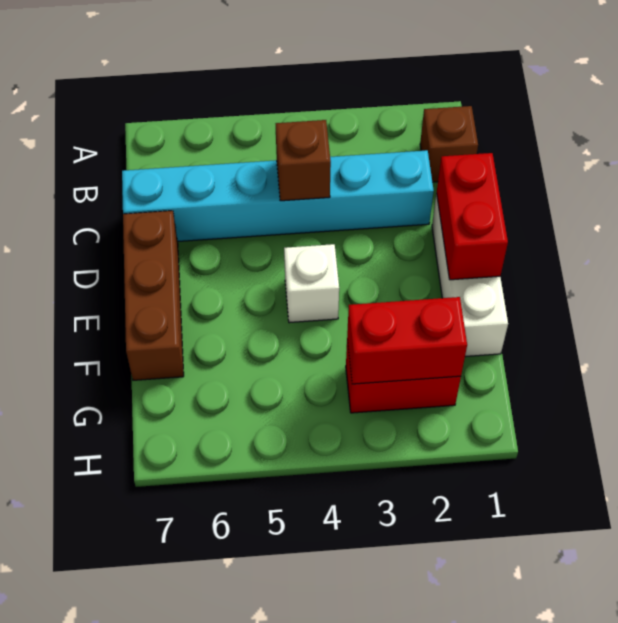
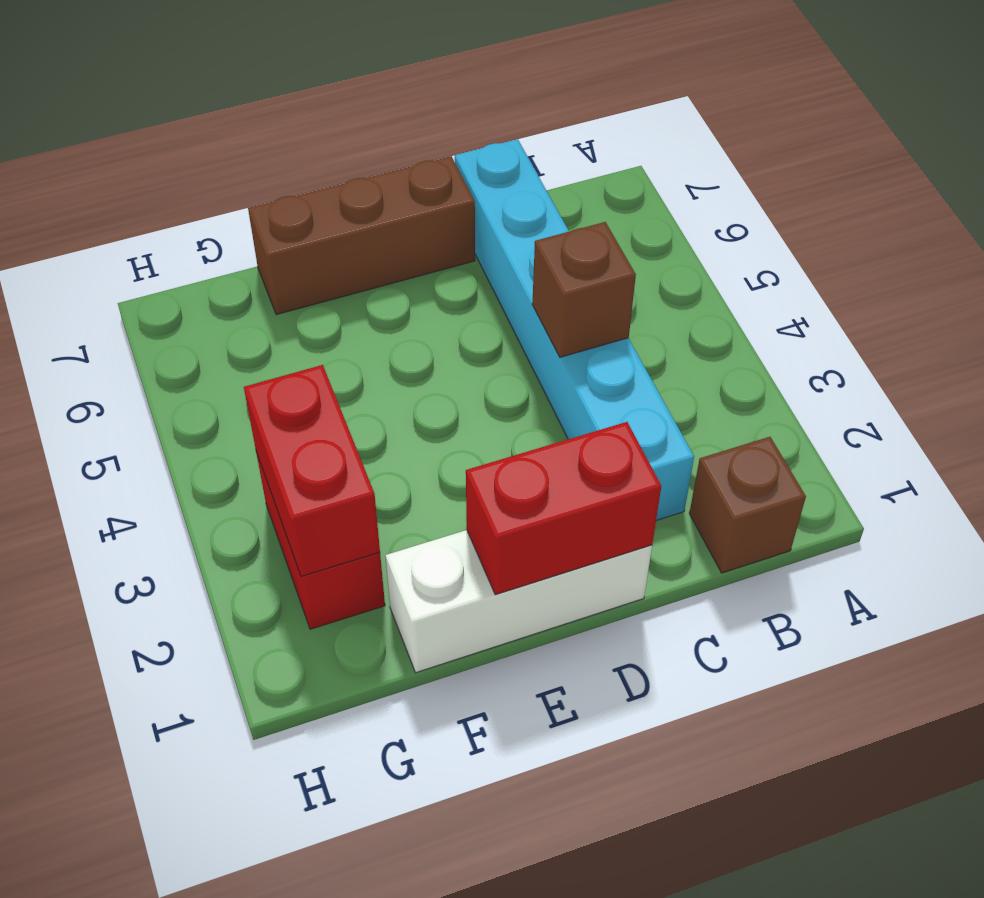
white brick E4 level 1 -> none

